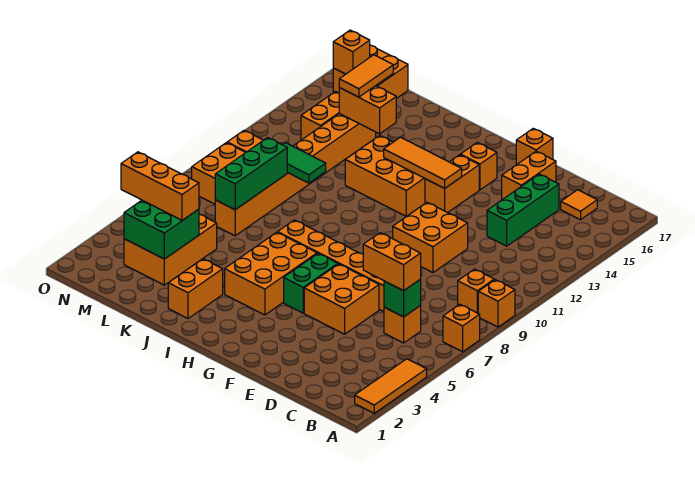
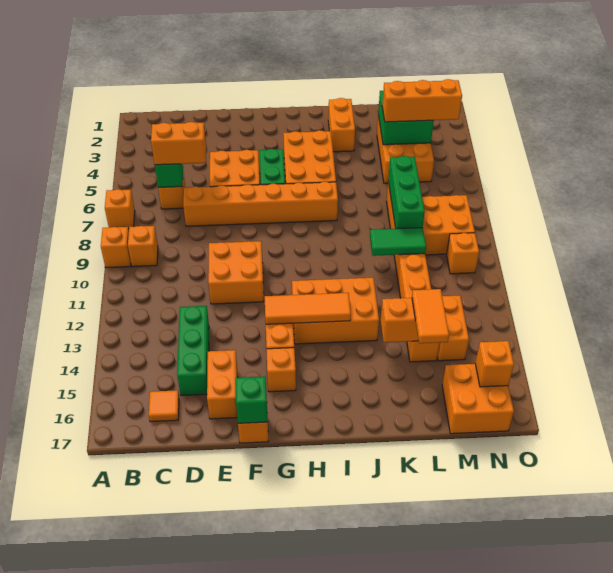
orange tile A2:A4 level 1 -> none
none -> green brick F17 level 2

